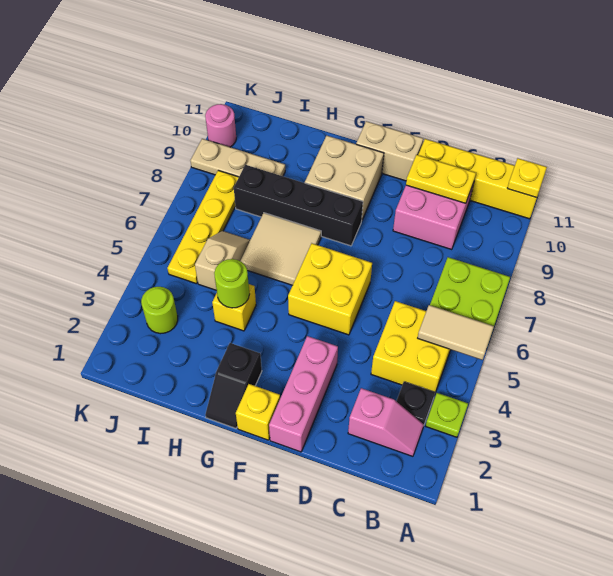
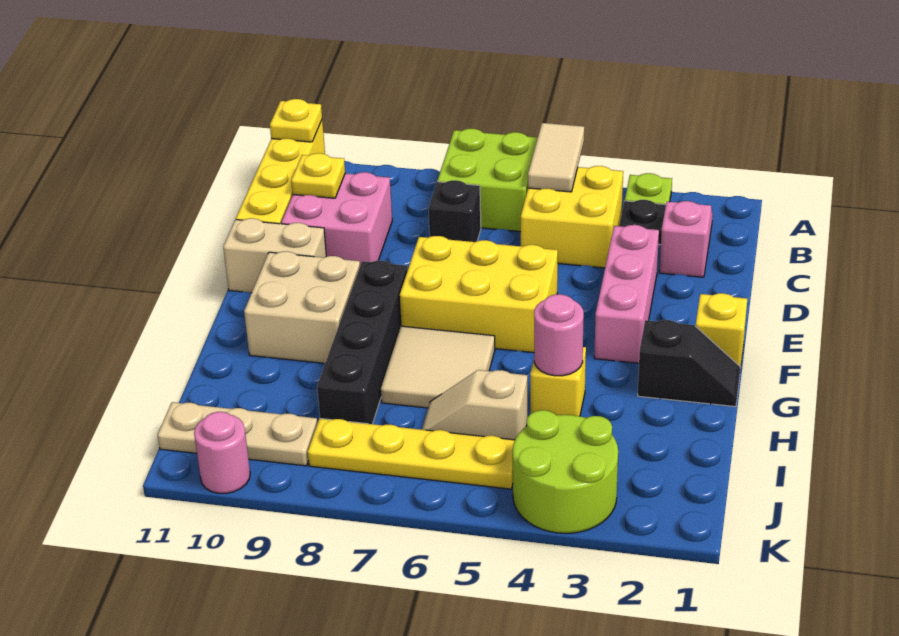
none -> black brick C7 level 1
yellow plate C10:D10 level 2 -> yellow plate C10 level 2
pink brick E1:E3 level 1 -> pink brick D3:F3 level 1
yellow brick E5:F6 level 1 -> yellow brick E5:F7 level 1
tan brick E11:F11 level 1 -> tan brick E10:E11 level 1
lime round brick H4 level 2 -> pink round brick H4 level 2
tan plate I9:K9 level 1 -> tan plate J9:J11 level 1
lime round brick J3 level 1 -> lime round brick J3:K4 level 1

